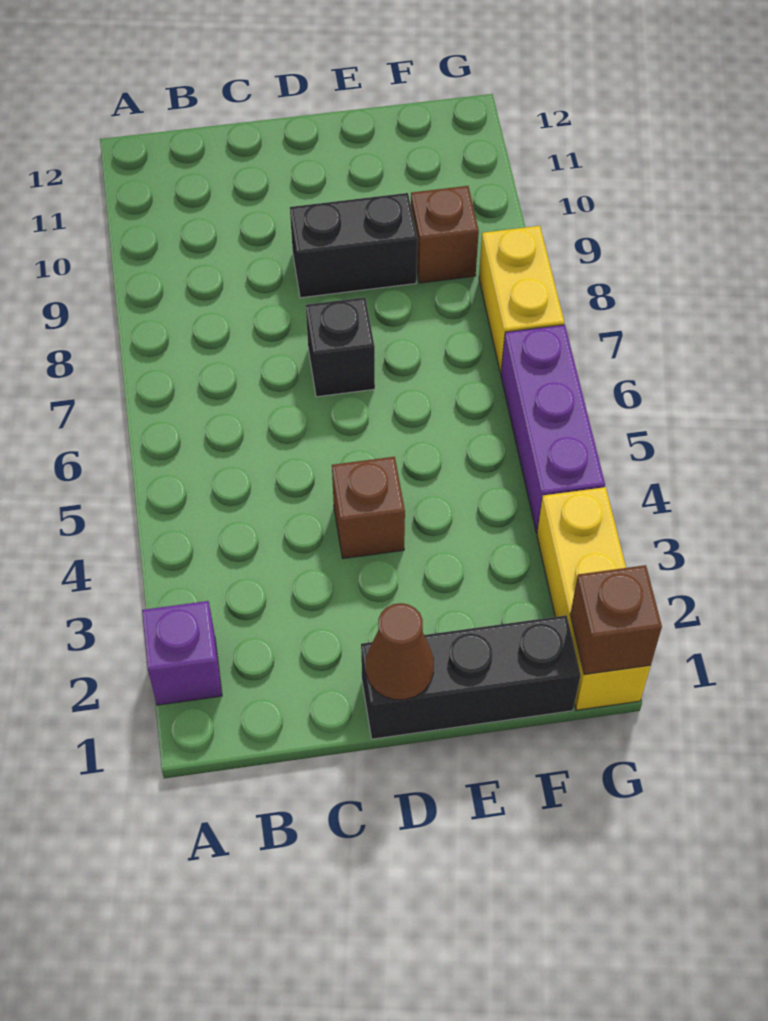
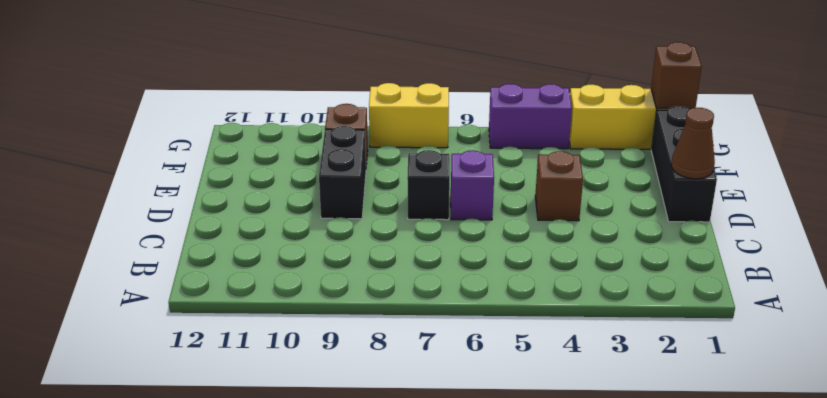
purple brick A2 level 1 -> purple brick D6 level 1
purple brick G4:G6 level 1 -> purple brick G4:G5 level 1

